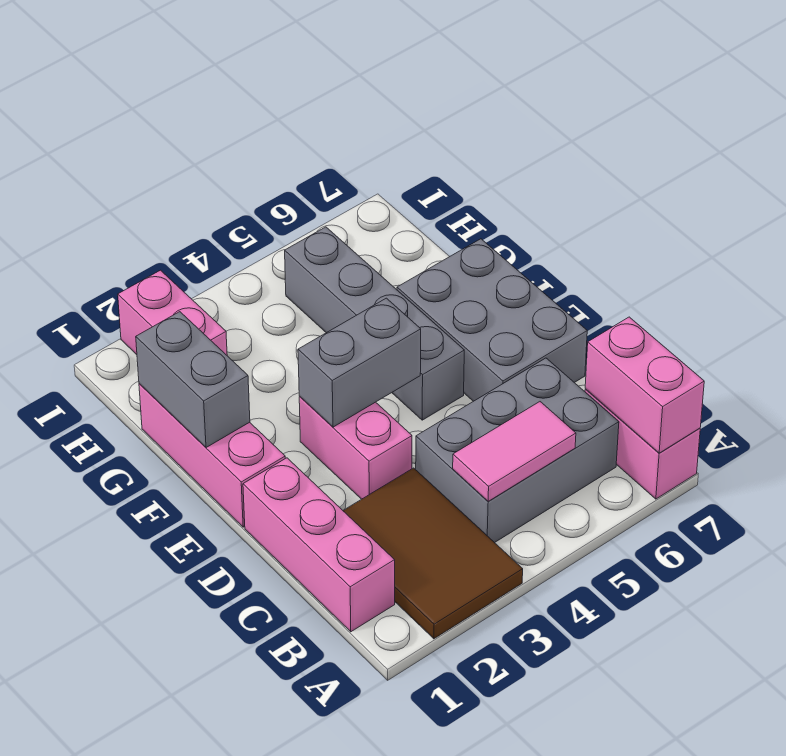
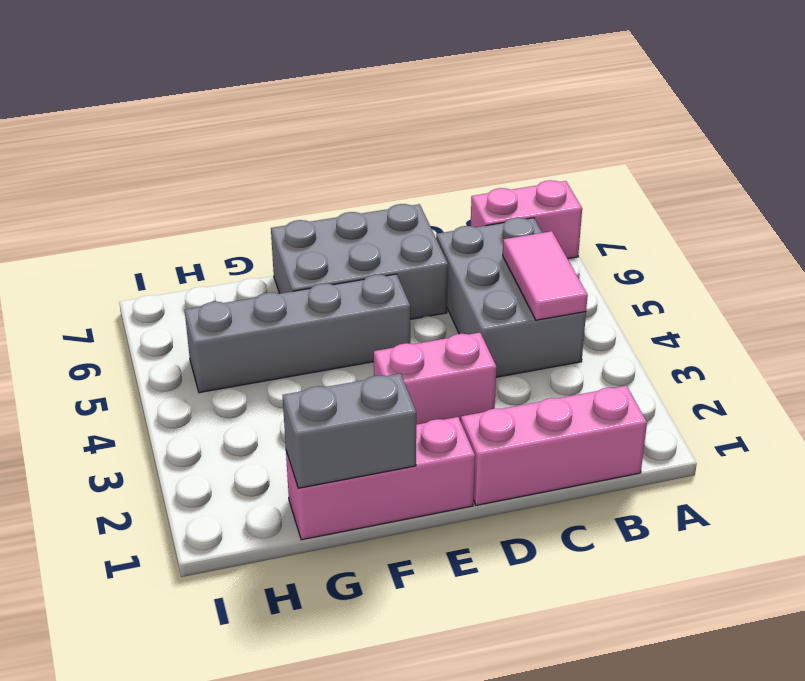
brown tile A2:C3 level 1 -> none
pink brick A7:B7 level 2 -> none
grey brick E3:E4 level 2 -> none
pink brick H2:I2 level 1 -> none

